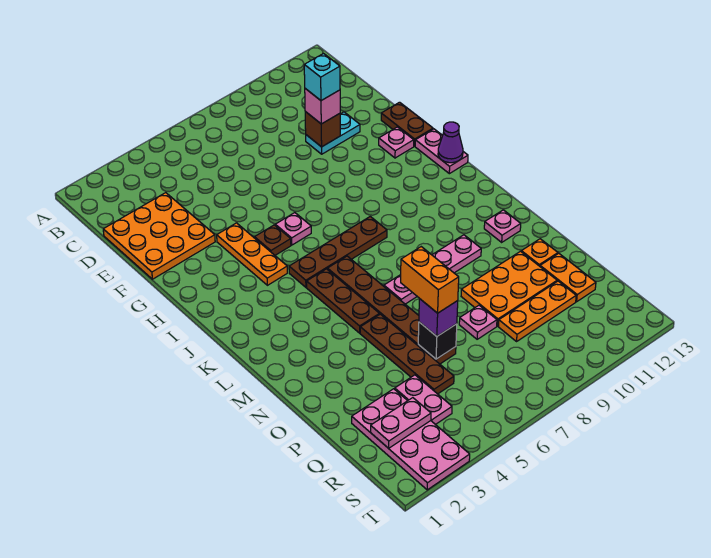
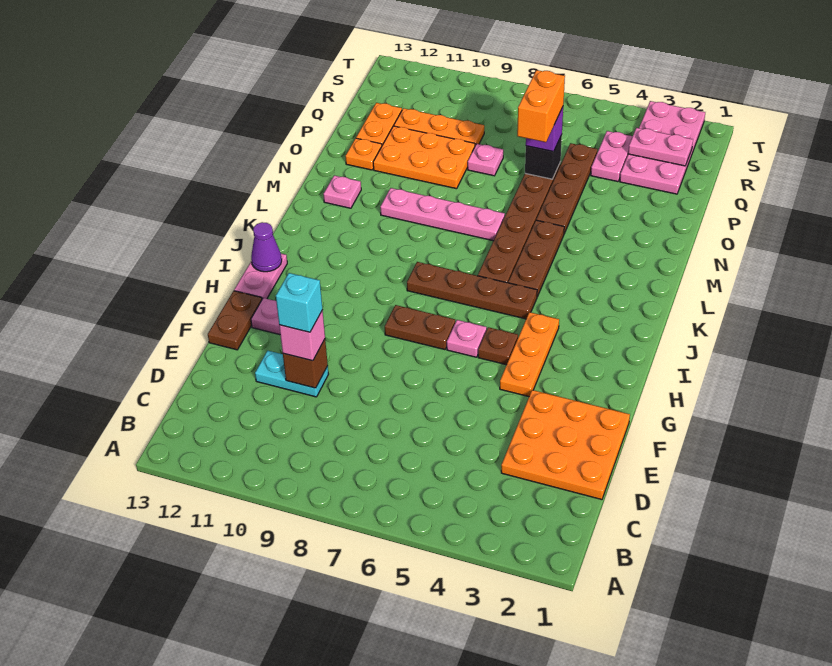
none -> brown plate H7:H8 level 1

